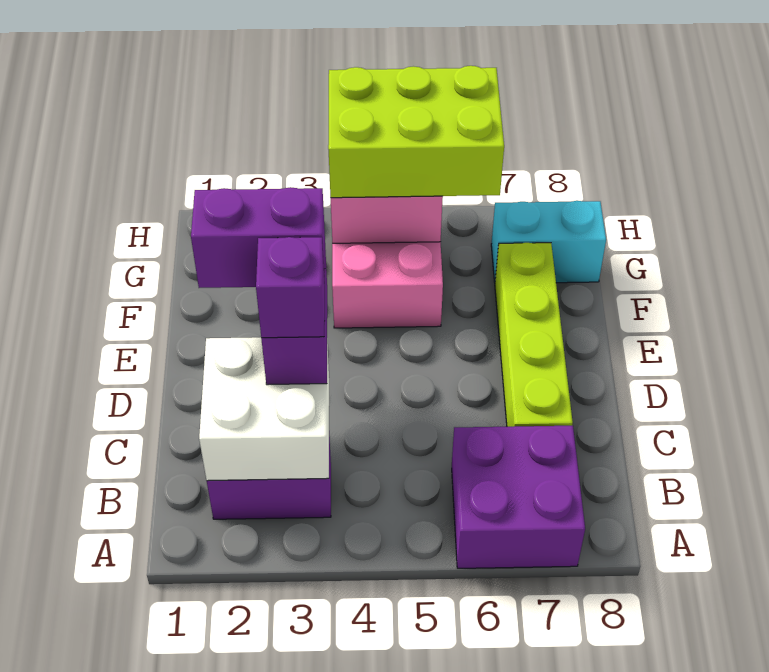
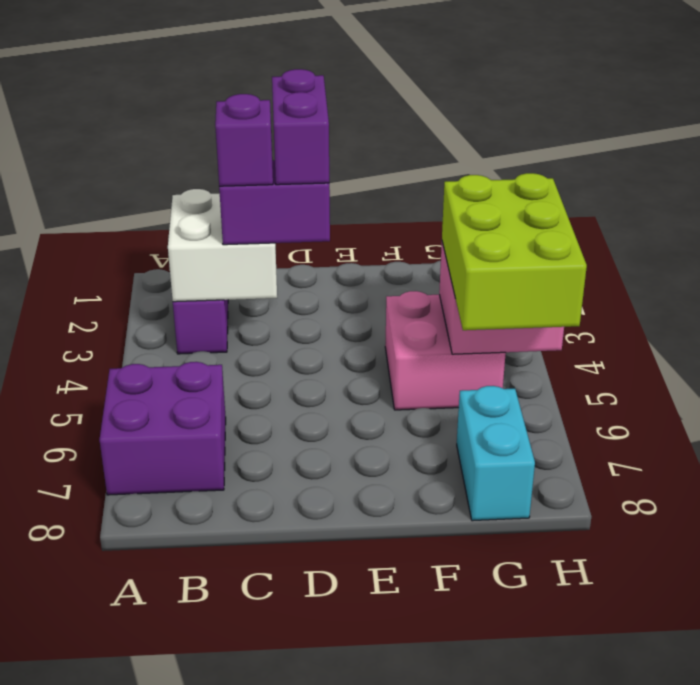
lime brick C7:F7 level 1 -> none

